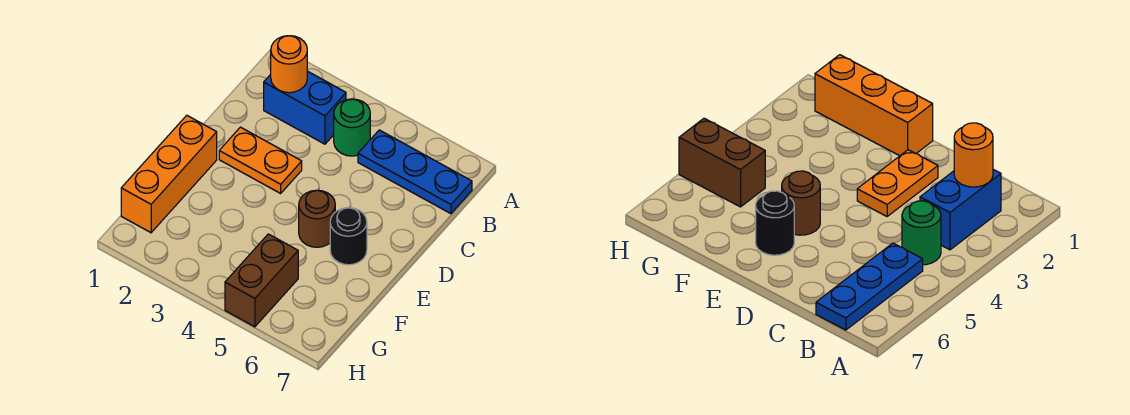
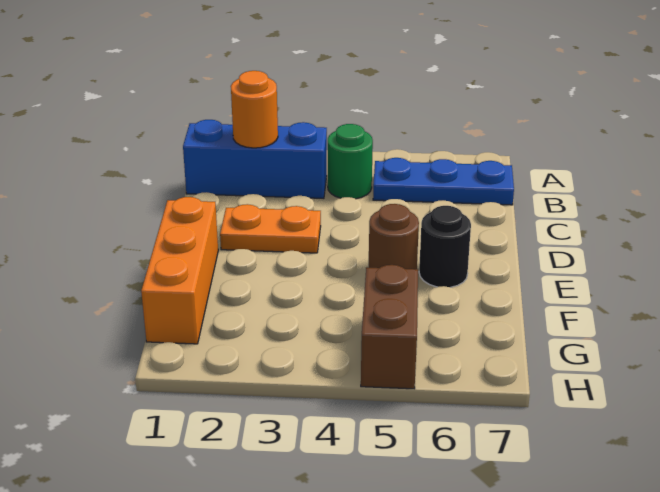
blue brick B2:B3 level 1 -> blue brick B1:B3 level 1

